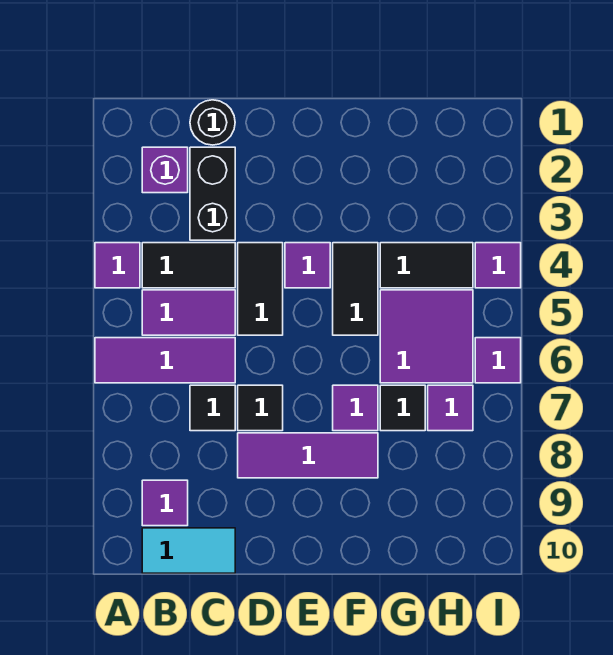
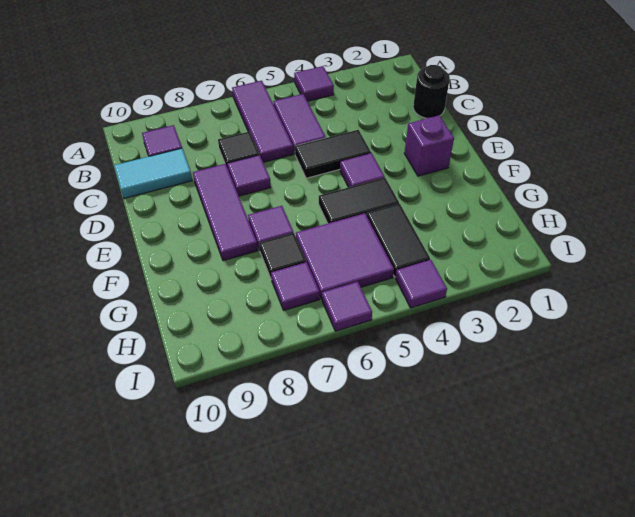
purple brick B2 level 1 -> purple brick E2 level 1
black tile B4:C4 level 1 -> none
cyan tile B10:C10 level 1 -> cyan tile C9:C10 level 1
black brick C2:C3 level 1 -> none
black tile D7 level 1 -> purple tile D7 level 1

